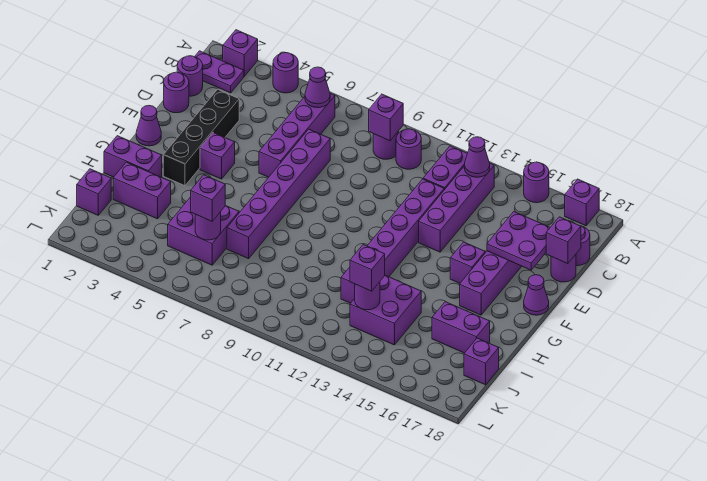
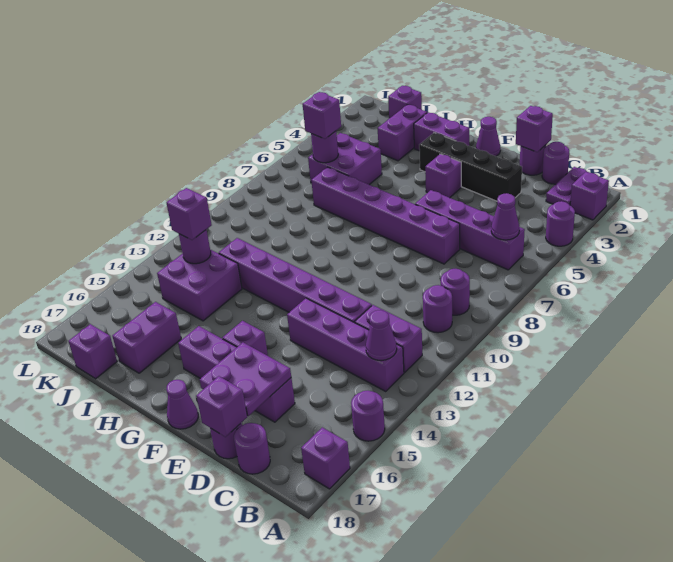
purple brick B9 level 2 -> purple brick D1 level 2
purple brick H1:H2 level 1 -> purple brick G2:H2 level 1

